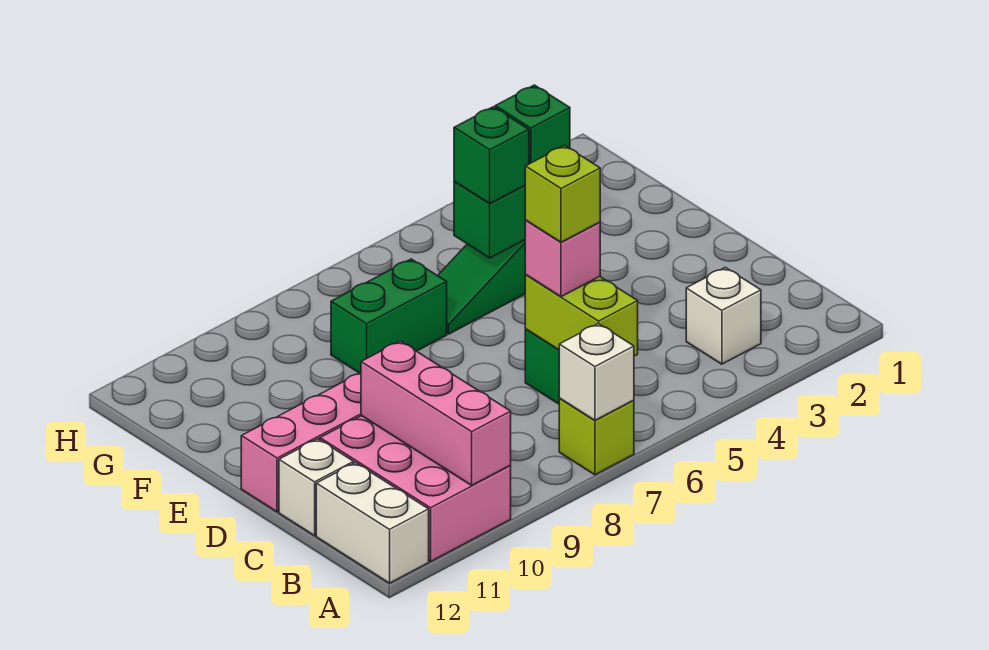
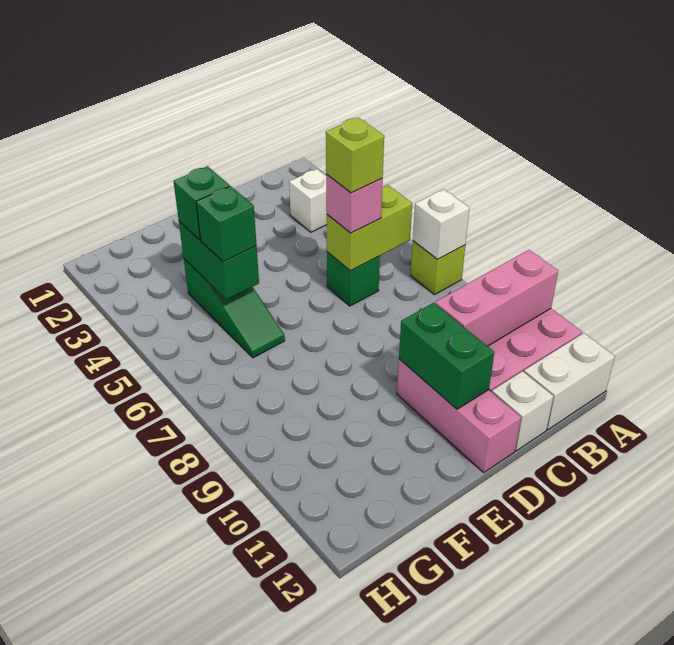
green brick F7:F8 level 1 -> green brick D10:D11 level 2

